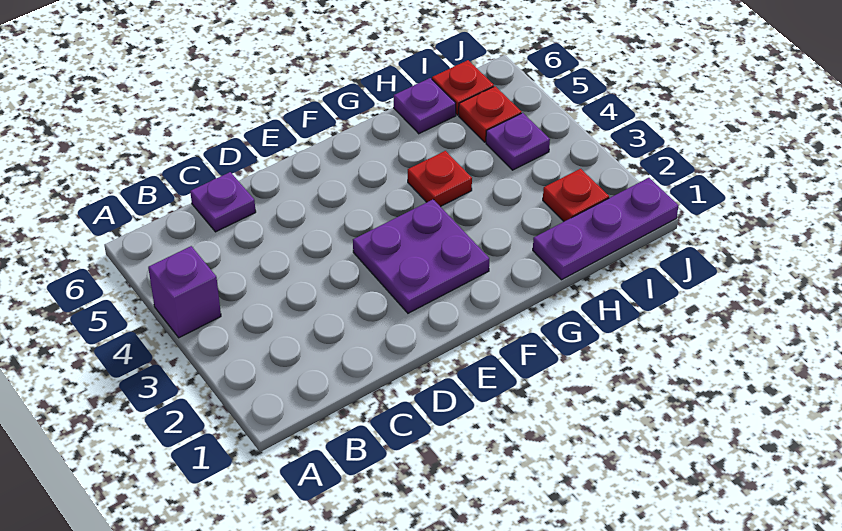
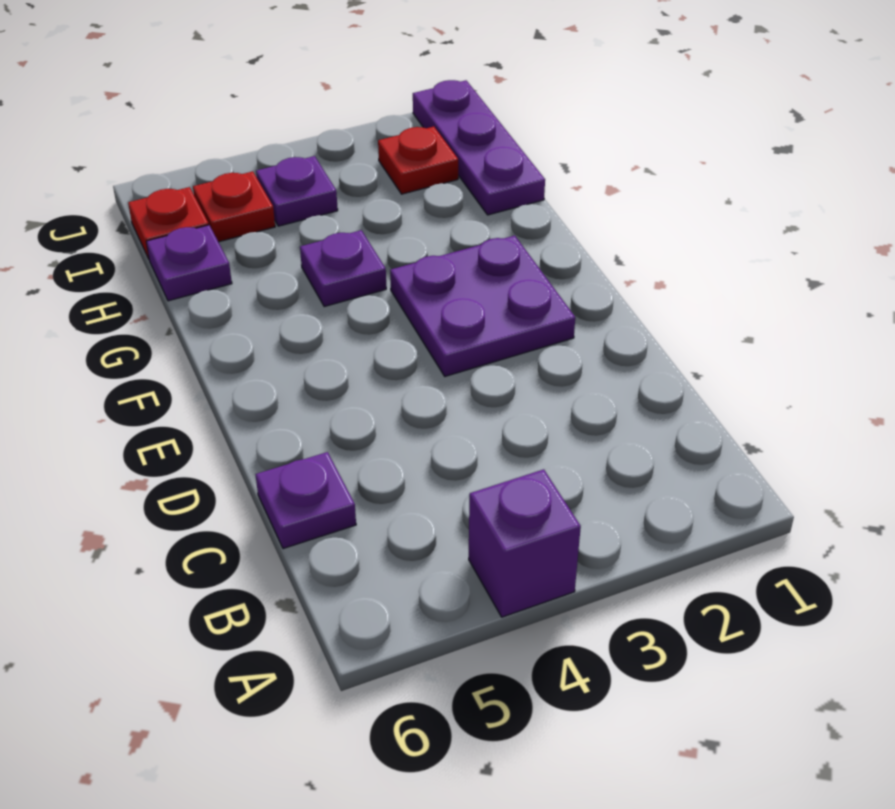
red plate G4 level 1 -> purple plate G4 level 1

